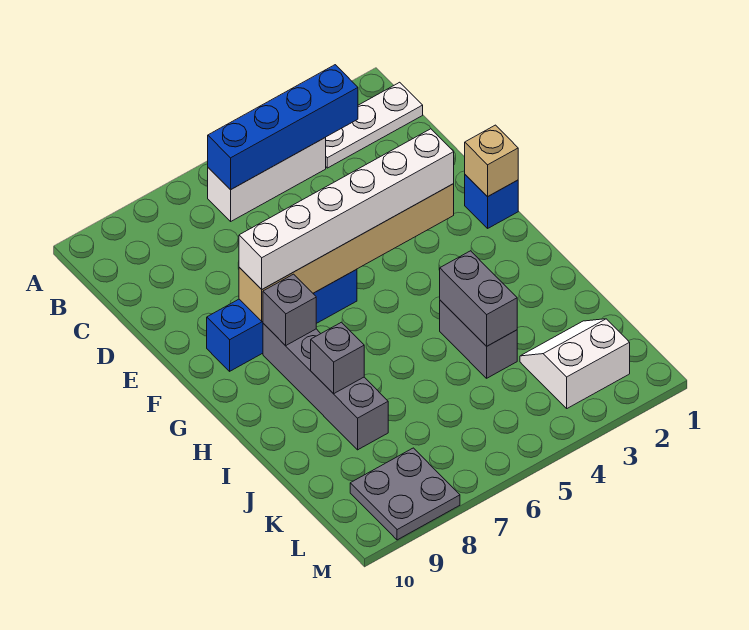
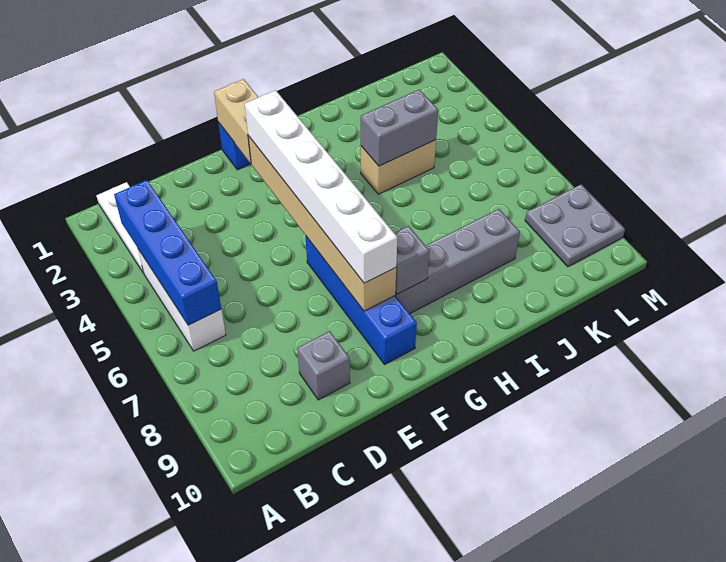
tan brick F1 level 2 -> tan brick F1:F2 level 2
grey brick I4:J4 level 1 -> tan brick I4:J4 level 1
grey brick I8 level 2 -> grey brick D9 level 1
white slope K2:L3 level 1 top L -> none

